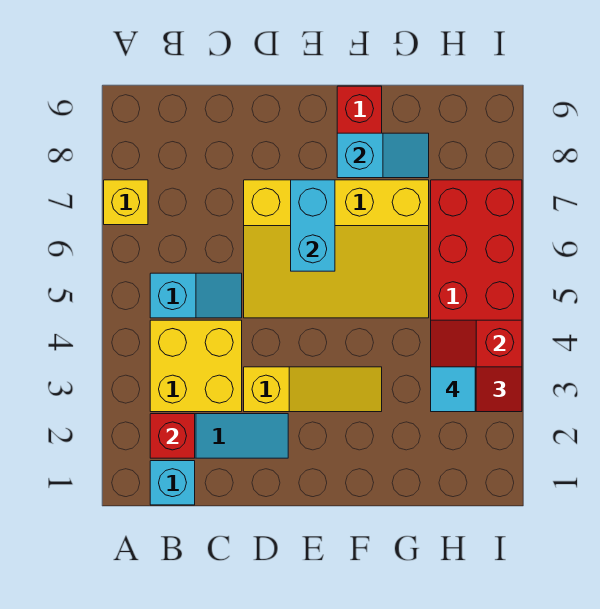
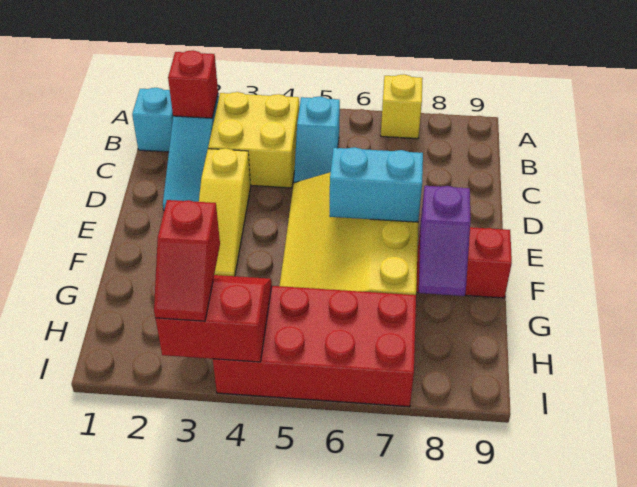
cyan slope F8:G8 level 2 top F -> purple slope F8:G8 level 2 top F
cyan tile H3 level 4 -> none

